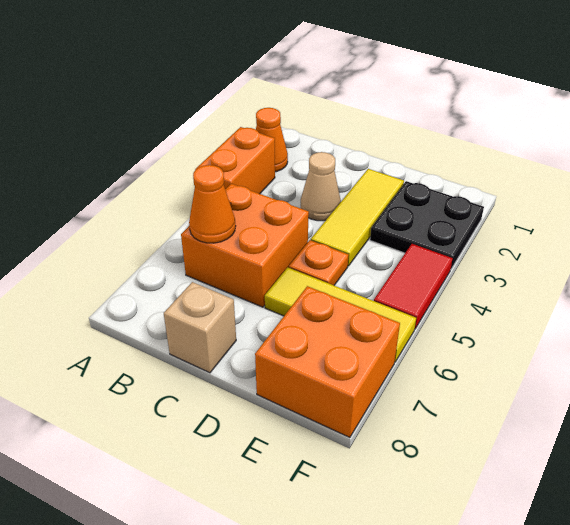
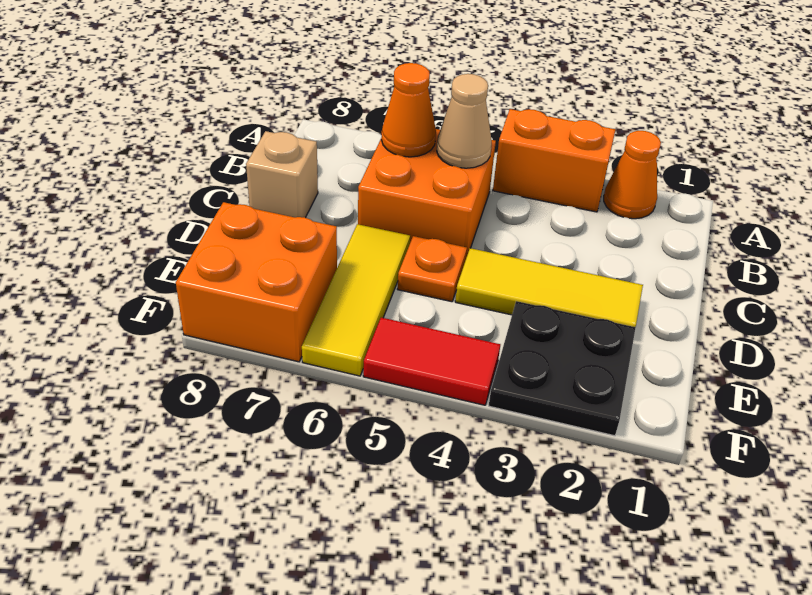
tan cone C3 level 1 -> tan cone B5 level 2

